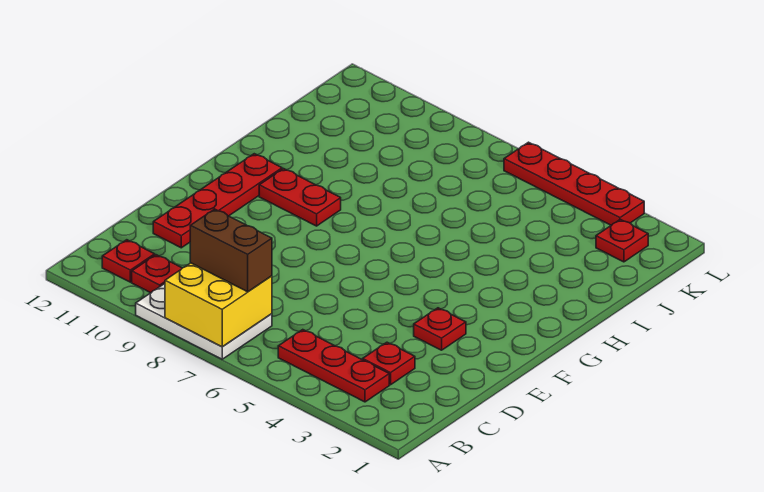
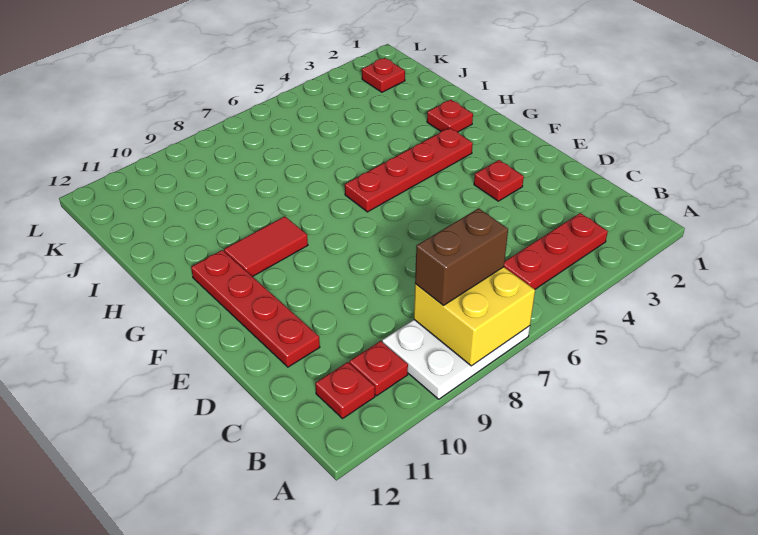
red plate C3 level 1 -> red plate H2 level 1
red plate G9:G10 level 1 -> red tile G9:G10 level 1
red plate L3:L6 level 1 -> red plate G3:G6 level 1

